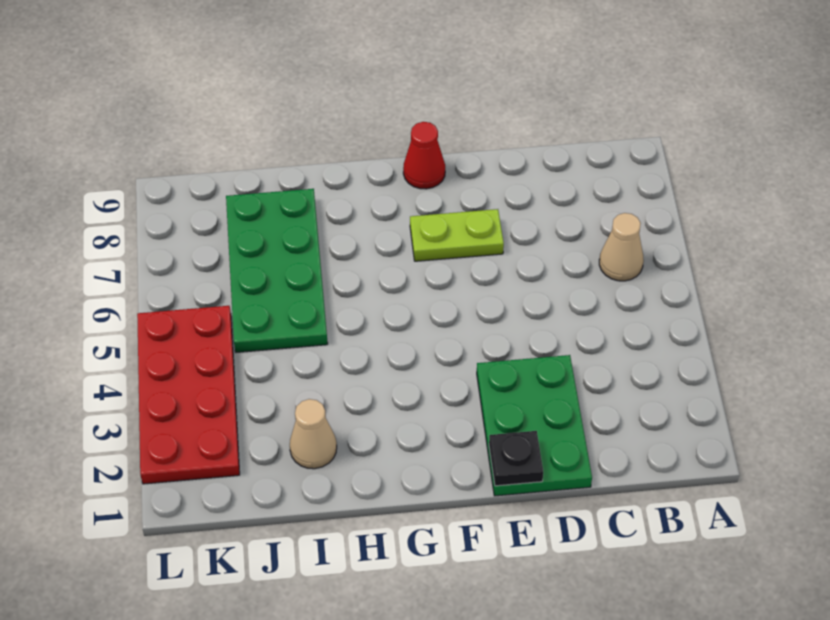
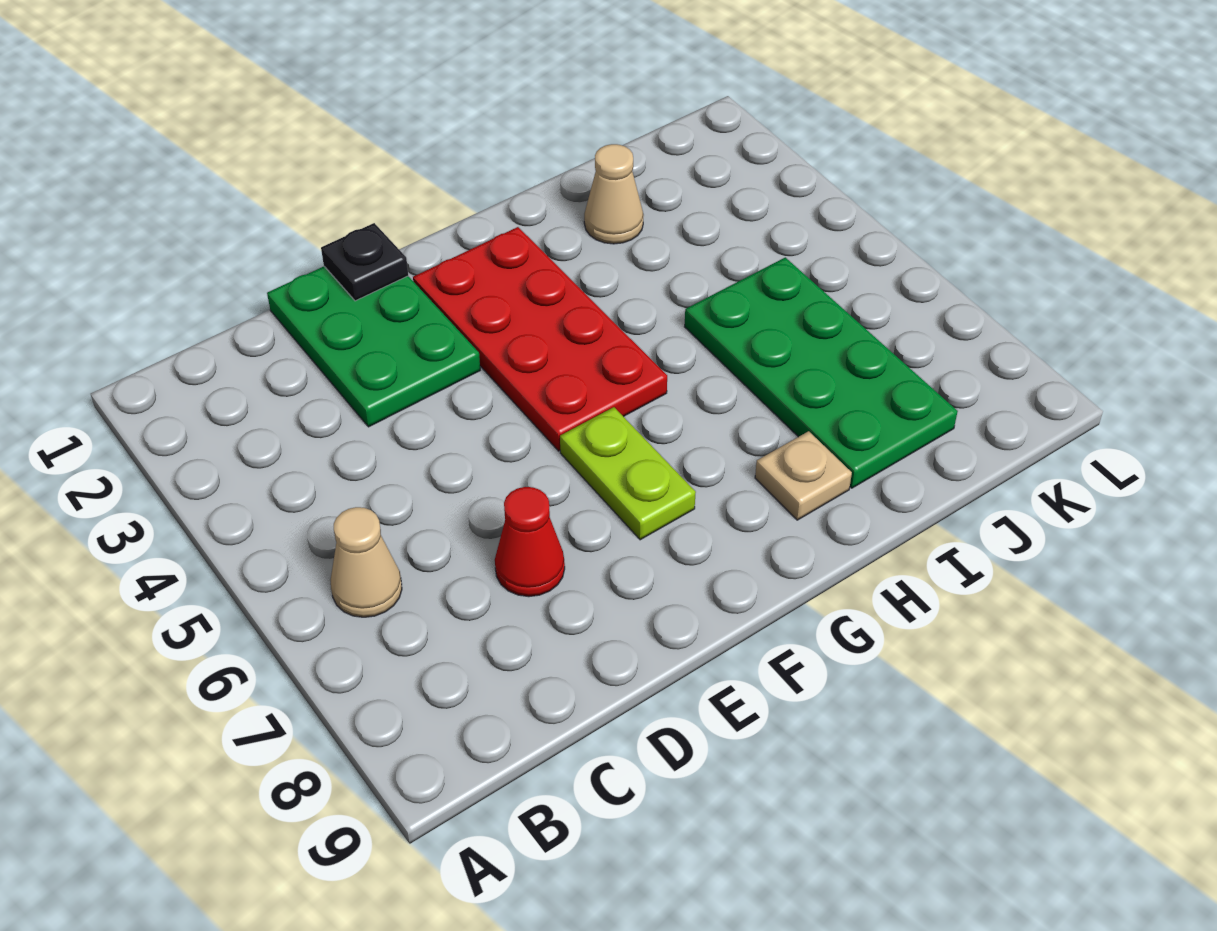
lime plate E7:F7 level 1 -> lime plate F6:F7 level 1
red cone F9 level 1 -> red cone D7 level 1
none -> tan plate H8 level 1
red plate K2:L5 level 1 -> red plate F2:G5 level 1

